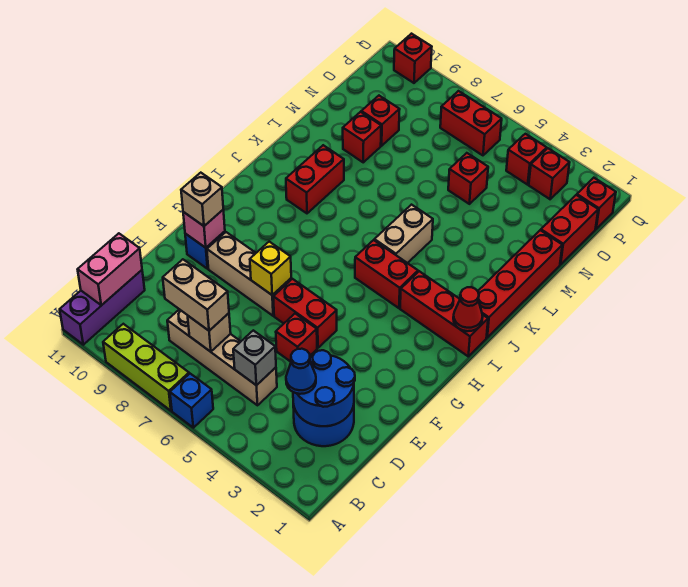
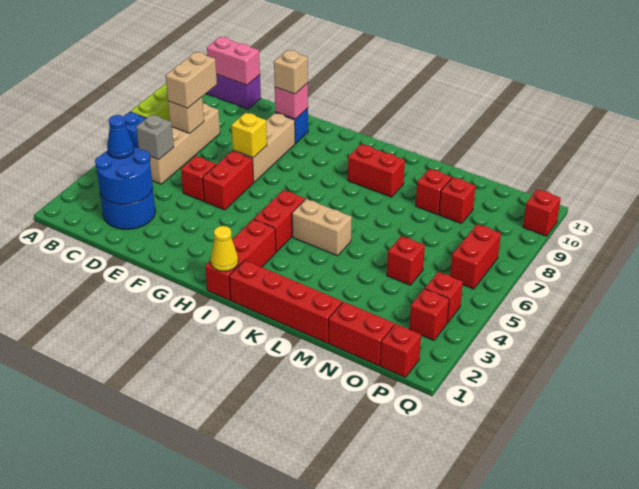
red cone I1 level 2 -> yellow cone I1 level 2

